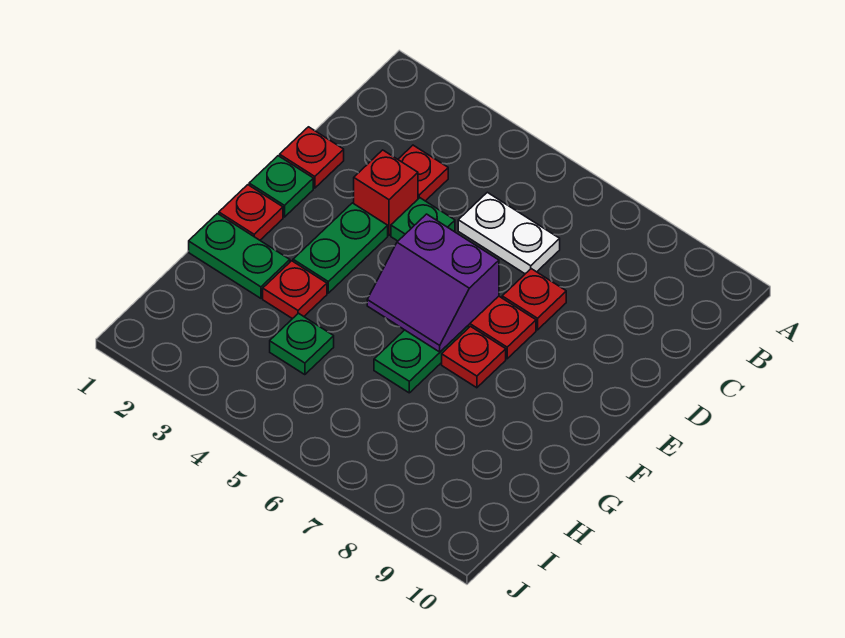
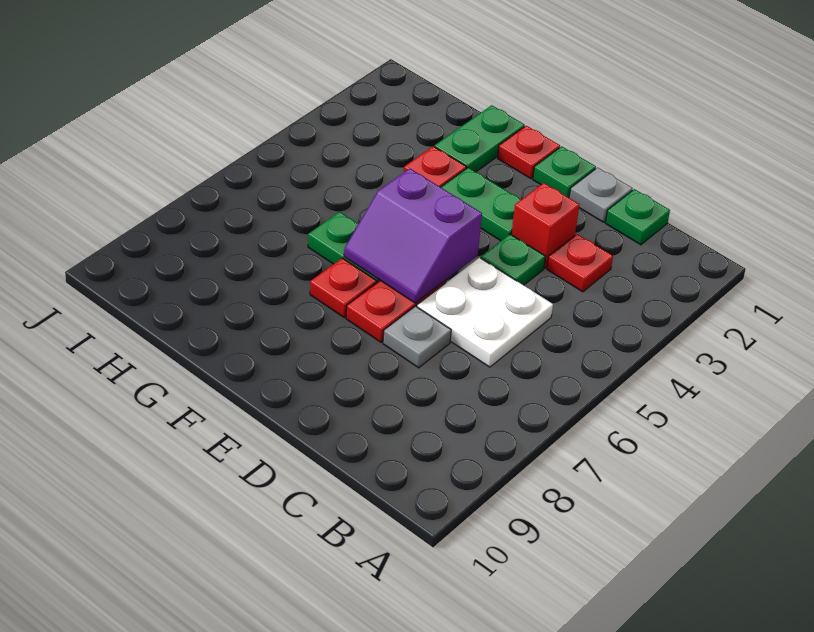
white plate C5:C6 level 1 -> white plate C5:D6 level 1
red plate D1 level 1 -> grey plate D1 level 1
red plate D7 level 1 -> grey plate D7 level 1
purple slope E5:F6 level 2 top E -> purple slope E5:F6 level 2 top 5
green plate H4 level 1 -> green plate C1 level 1

